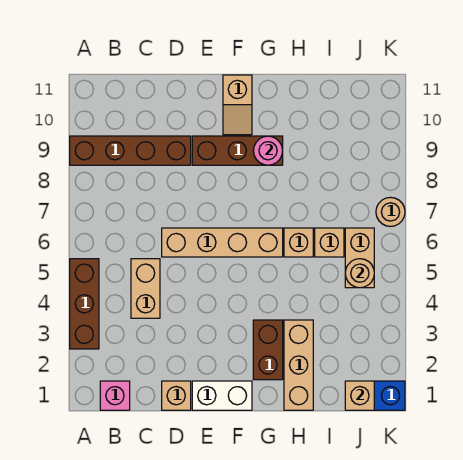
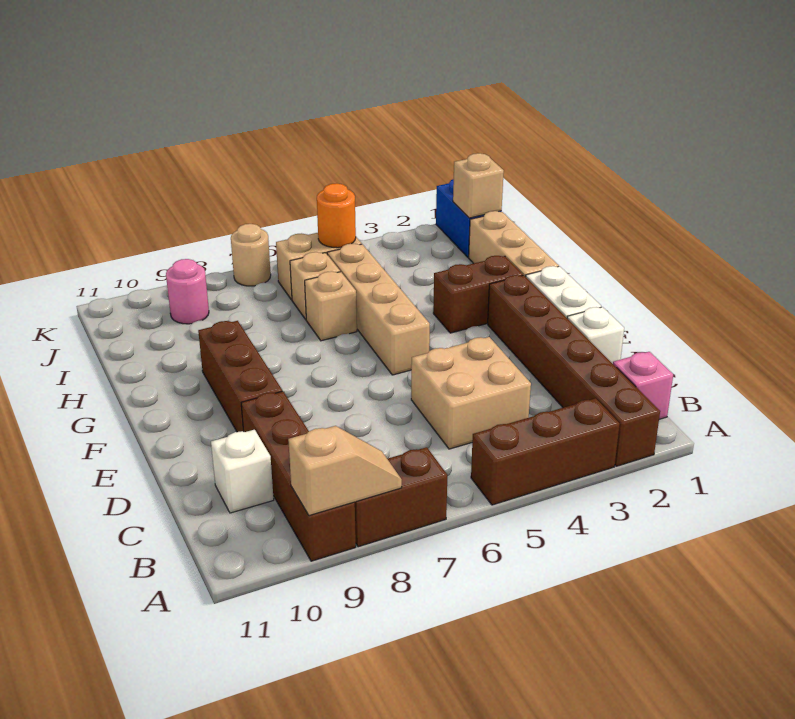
none -> brown brick A2:F2 level 1
none -> brown brick A7:A8 level 1
tan brick C4:C5 level 1 -> tan brick C4:D5 level 1
none -> white brick C10 level 1
tan brick D1 level 1 -> white brick D1 level 1
tan brick D6:G6 level 1 -> tan brick F5:I5 level 1
tan slope F10:F11 level 1 top 11 -> tan slope A8:A9 level 2 top 9
pink round brick G9 level 2 -> pink round brick J9 level 1
tan brick H1:H3 level 1 -> tan brick G1:I1 level 1
tan round brick J5 level 2 -> orange round brick J5 level 2

